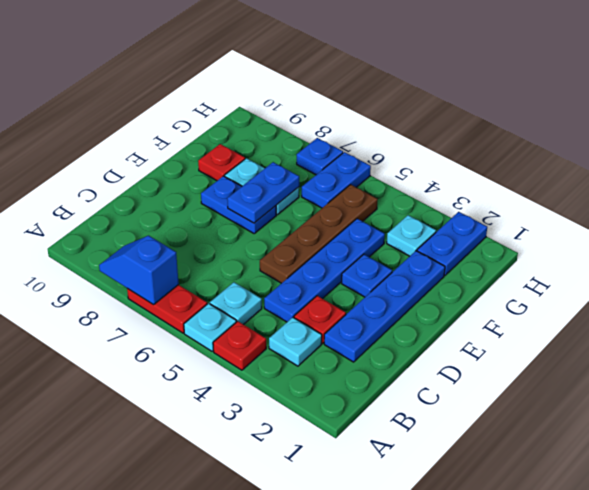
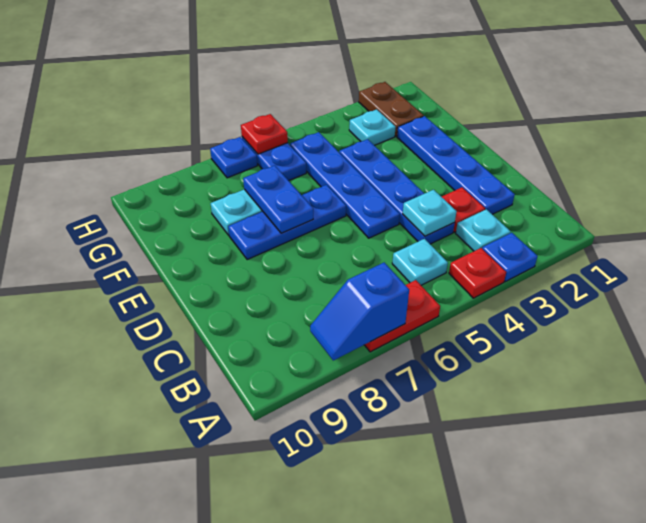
cyan plate A5 level 1 -> cyan plate C4 level 2
brown plate D5:G5 level 1 -> blue plate D5:G5 level 1
blue plate E3 level 1 -> blue plate A3 level 1
blue plate E7:E8 level 1 -> blue plate E6:E8 level 1
red plate F9 level 1 -> red plate H6 level 2
blue plate G2:H2 level 1 -> brown plate G2:H2 level 1

